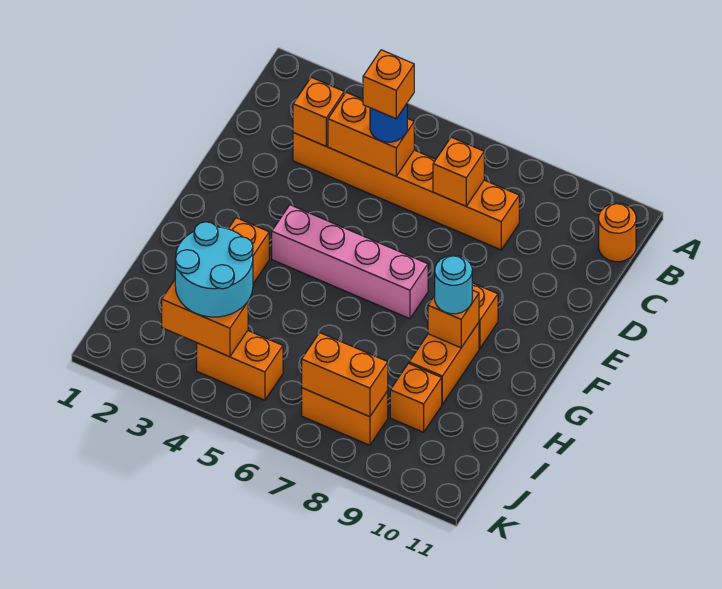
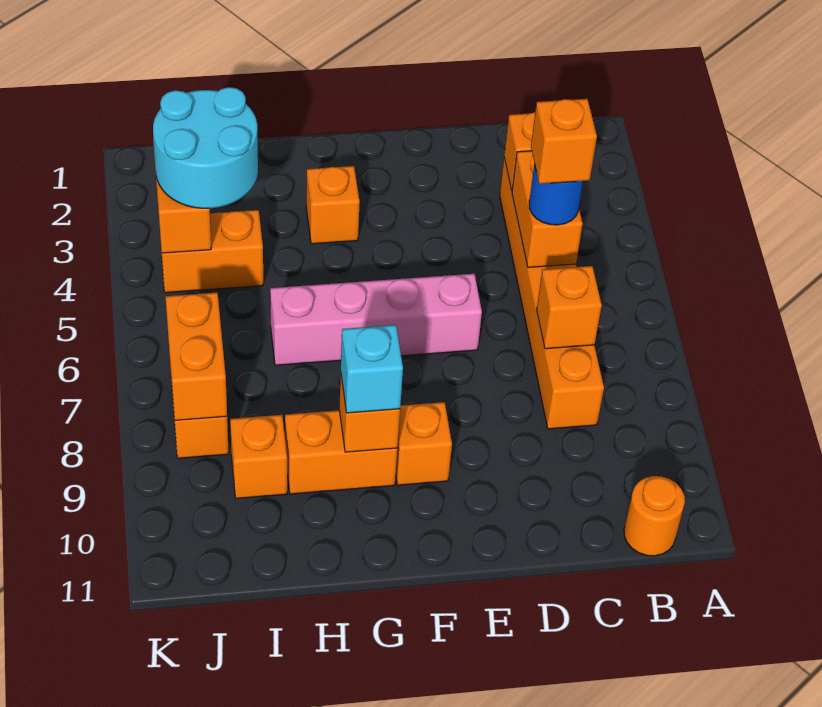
pink brick F4:F7 level 1 -> pink brick E6:H6 level 1
cyan round brick G9 level 3 -> cyan brick G9 level 3
orange brick J4:J5 level 1 -> orange brick I4:J4 level 1

